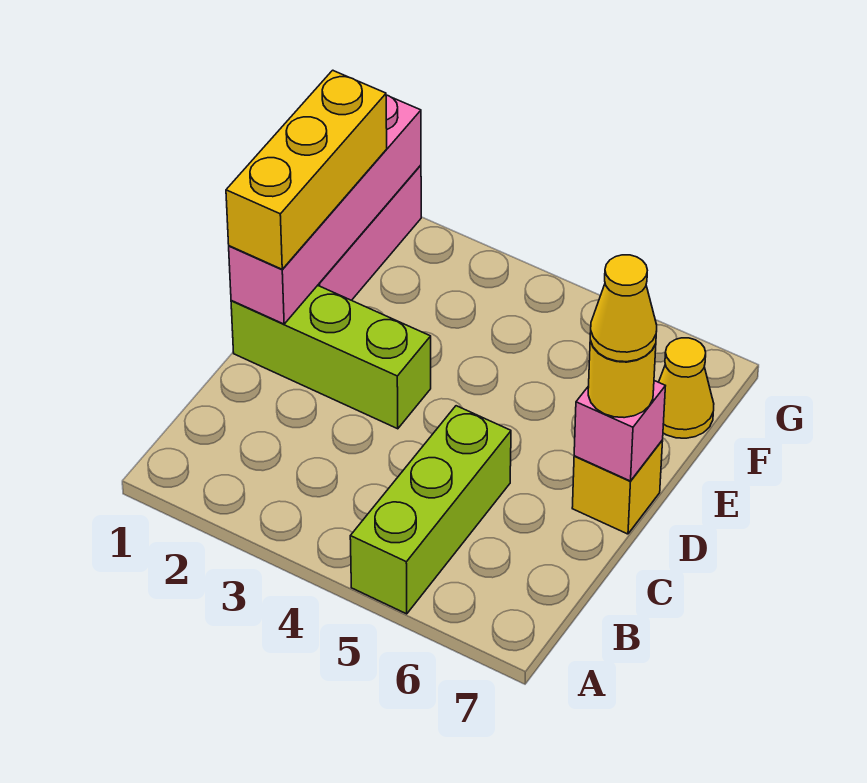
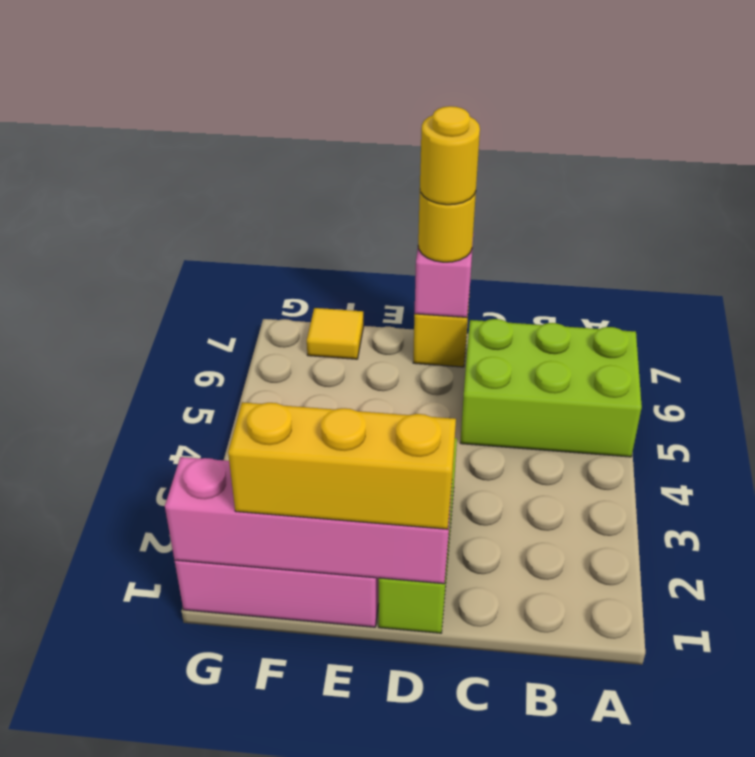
lime brick A5:C5 level 1 -> lime brick A5:C6 level 1
yellow cone D7 level 4 -> yellow round brick D7 level 4
yellow cone F7 level 1 -> yellow tile F7 level 1

